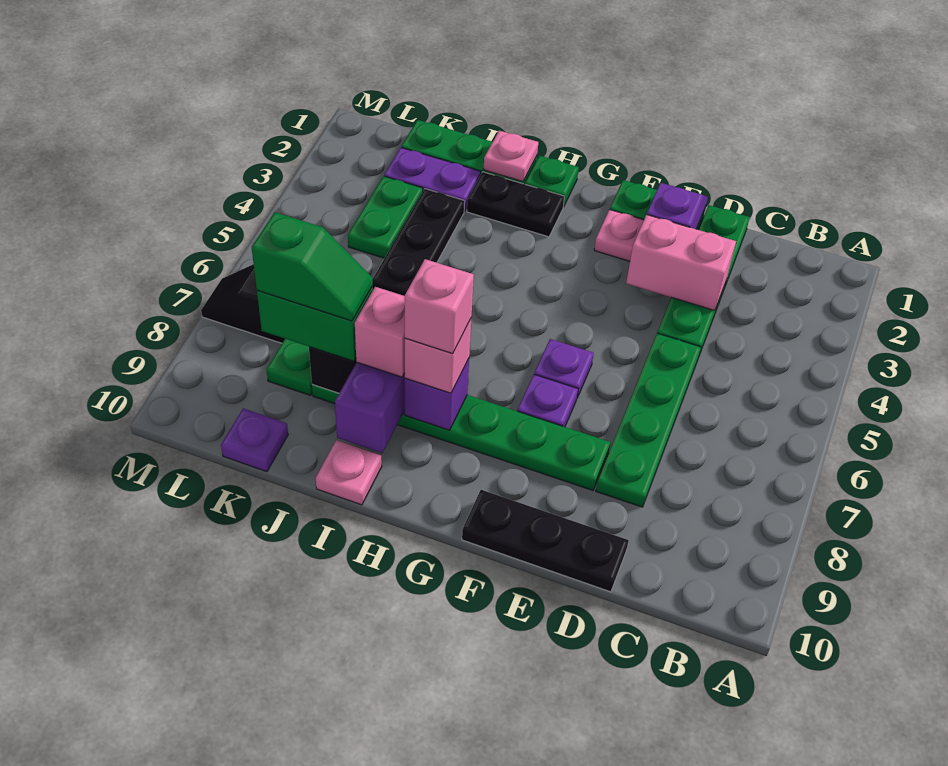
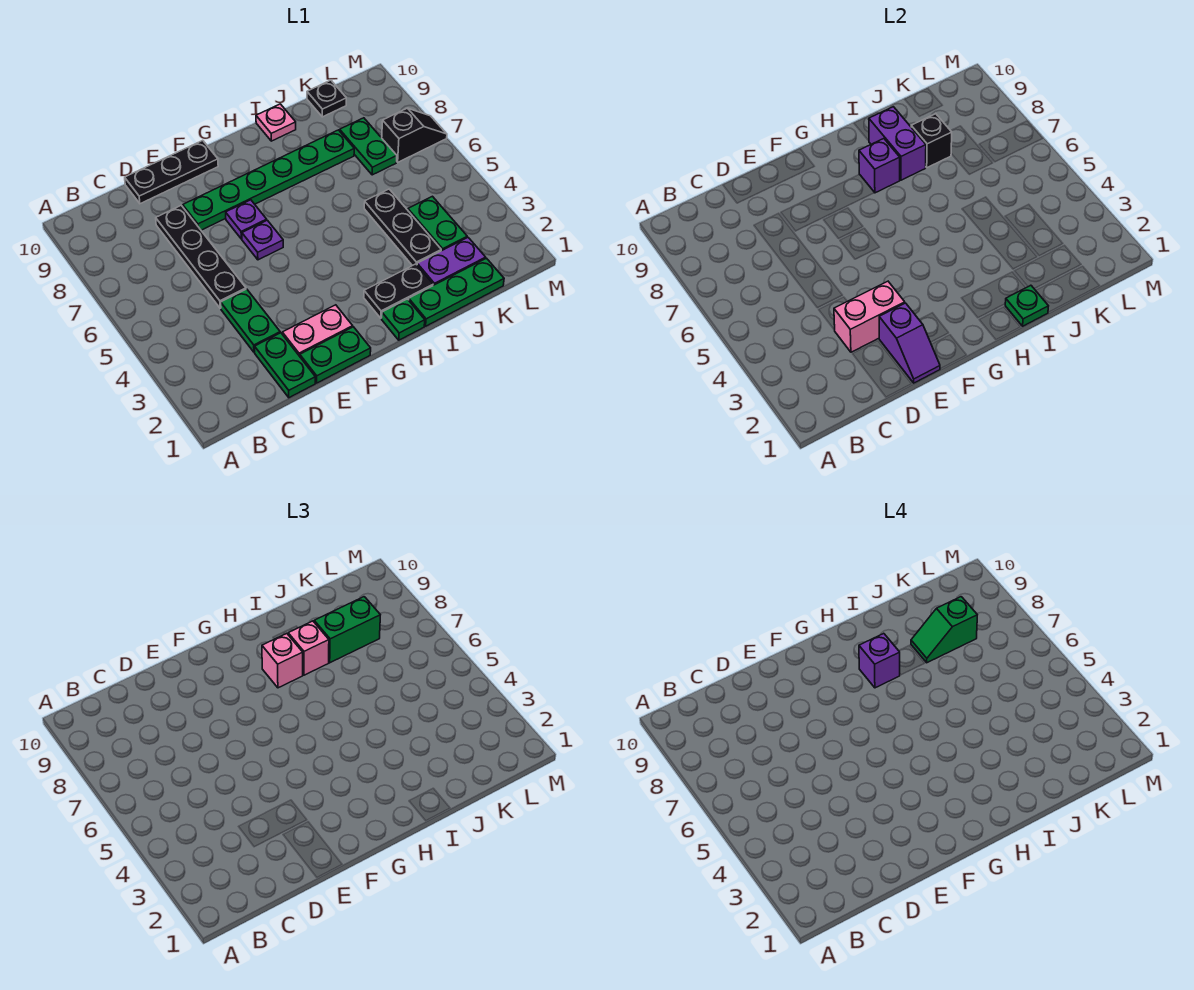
green plate D5:D8 level 1 -> black plate D5:D8 level 1
pink brick H8 level 4 -> purple brick H8 level 4
pink plate I1 level 2 -> green plate I1 level 2
purple plate K10 level 1 -> black plate K10 level 1

